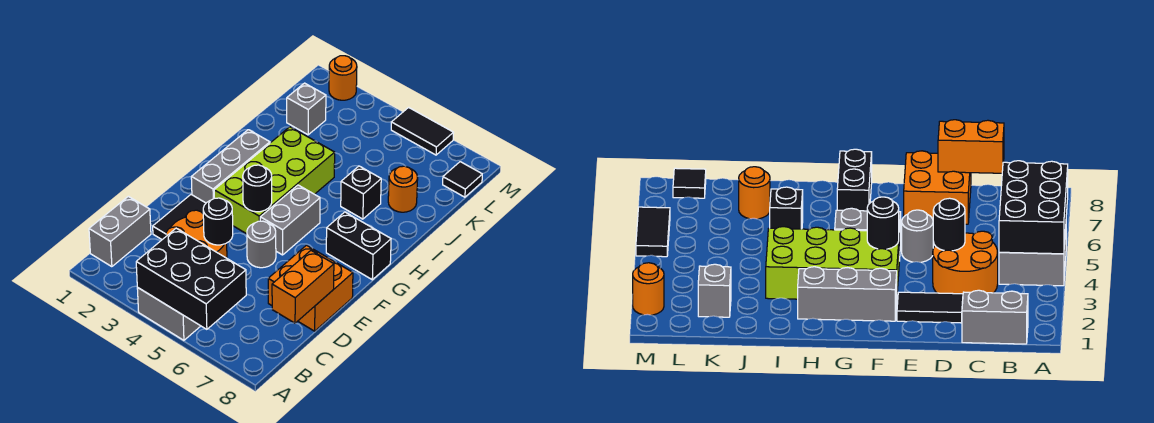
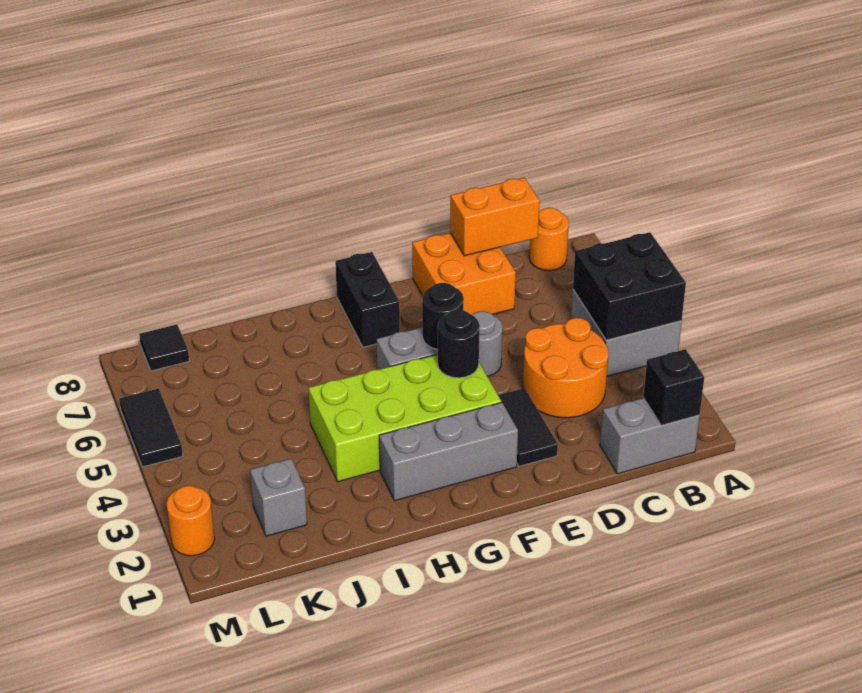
black brick A4:B6 level 2 -> black brick A4:B5 level 2
black tile D2:E2 level 1 -> black tile E2:E3 level 1
black round brick D4 level 2 -> black round brick F5 level 2
black brick I6 level 1 -> black brick B1 level 2
orange round brick J7 level 1 -> orange round brick B8 level 1

